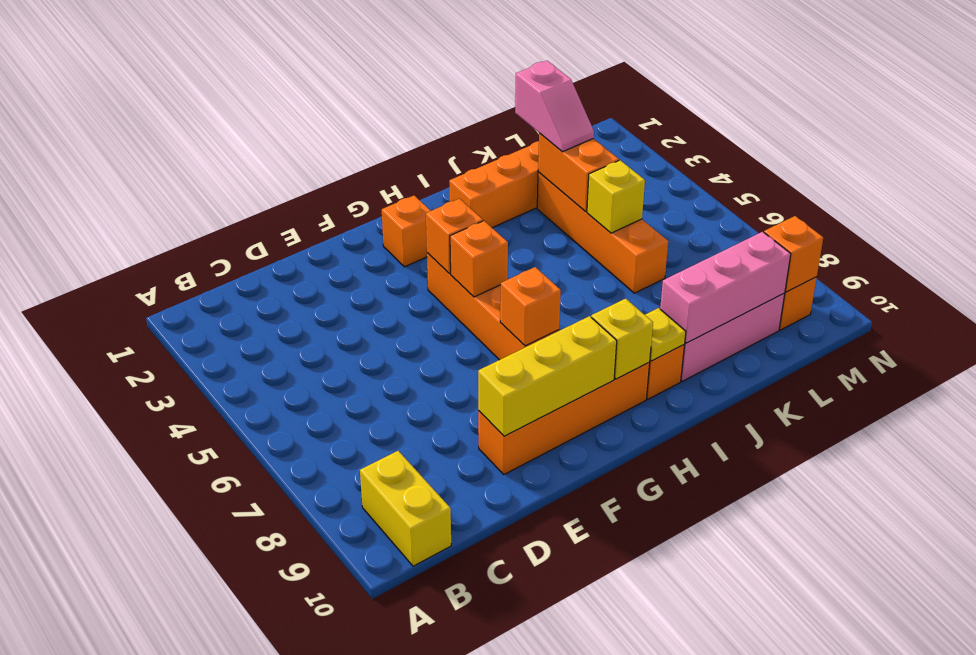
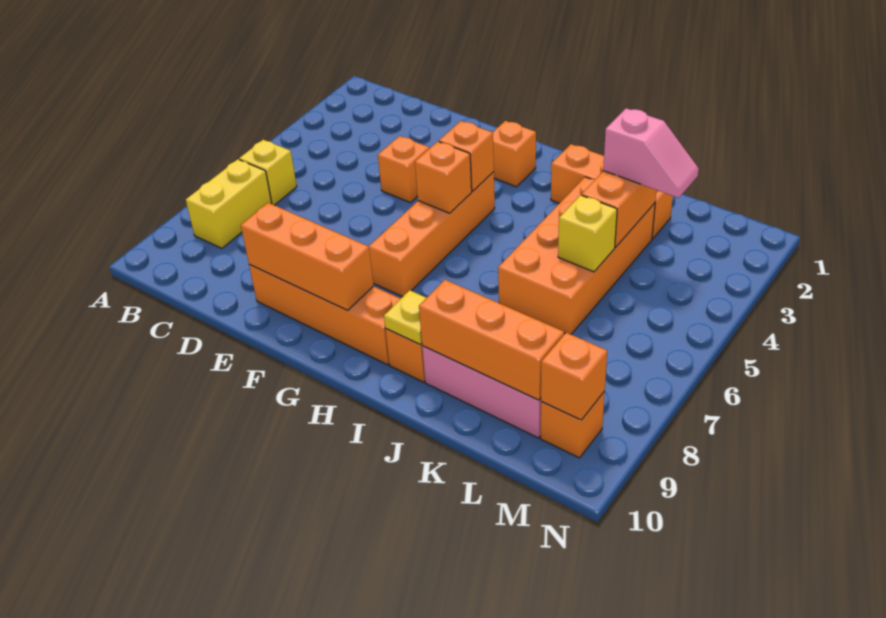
yellow brick B9:B10 level 1 -> yellow brick B7:B8 level 1
yellow brick E9:G9 level 2 -> orange brick E9:G9 level 2
orange brick G7 level 2 -> orange brick E4 level 1
yellow brick H9 level 2 -> yellow brick B6 level 1
pink brick J9:L9 level 2 -> orange brick J9:L9 level 2
pink slope K2:K3 level 3 top 2 -> pink slope K3:L3 level 3 top K
orange brick K3:K6 level 1 -> orange brick J3:K6 level 1

